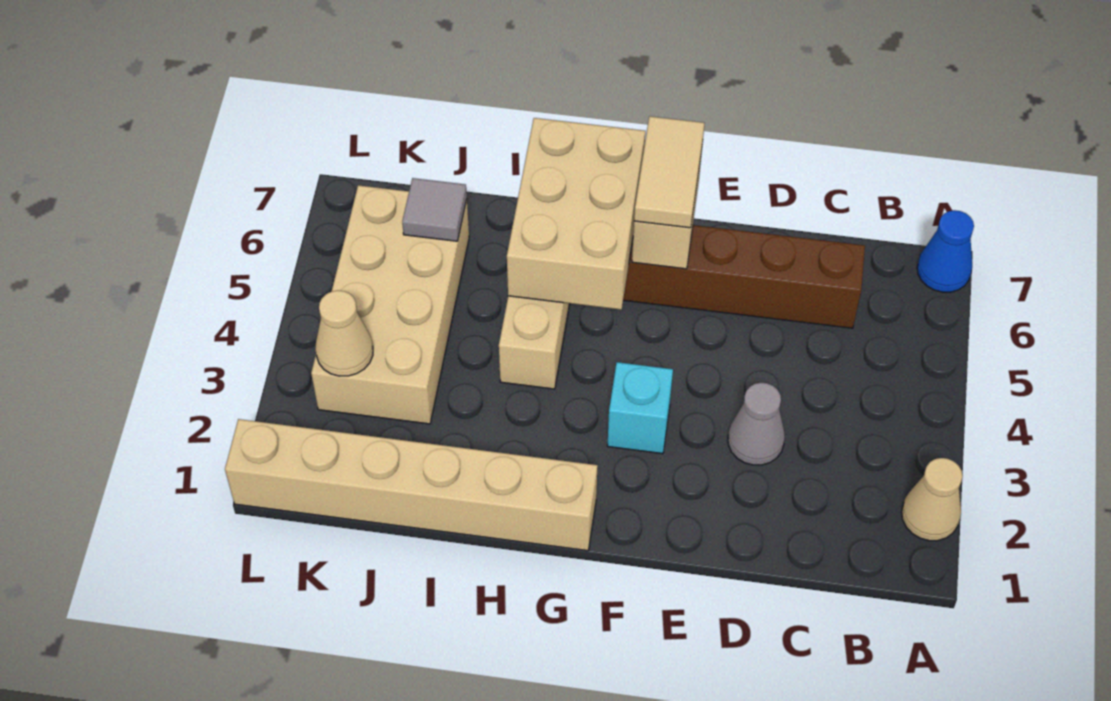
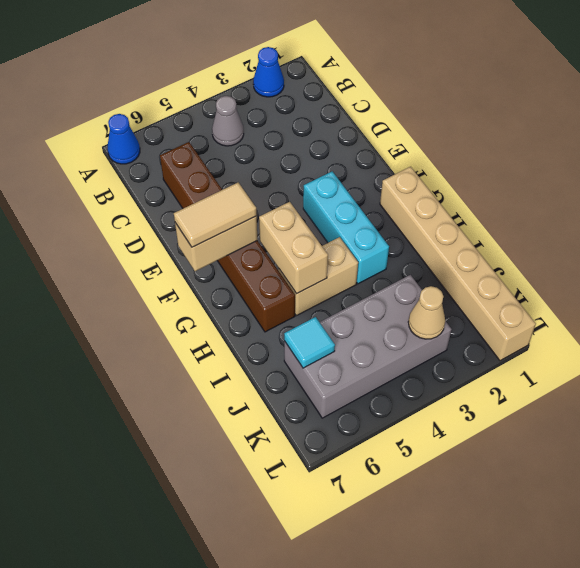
tan cone A2 level 1 -> blue cone A2 level 1
grey cone D3 level 1 -> grey cone B4 level 1
cyan brick F3 level 1 -> cyan brick F3:H3 level 1
tan brick G5:H7 level 2 -> tan brick G5:H5 level 2
tan brick J3:K6 level 1 -> grey brick J3:K6 level 1
grey tile J6 level 2 -> cyan tile J6 level 2

